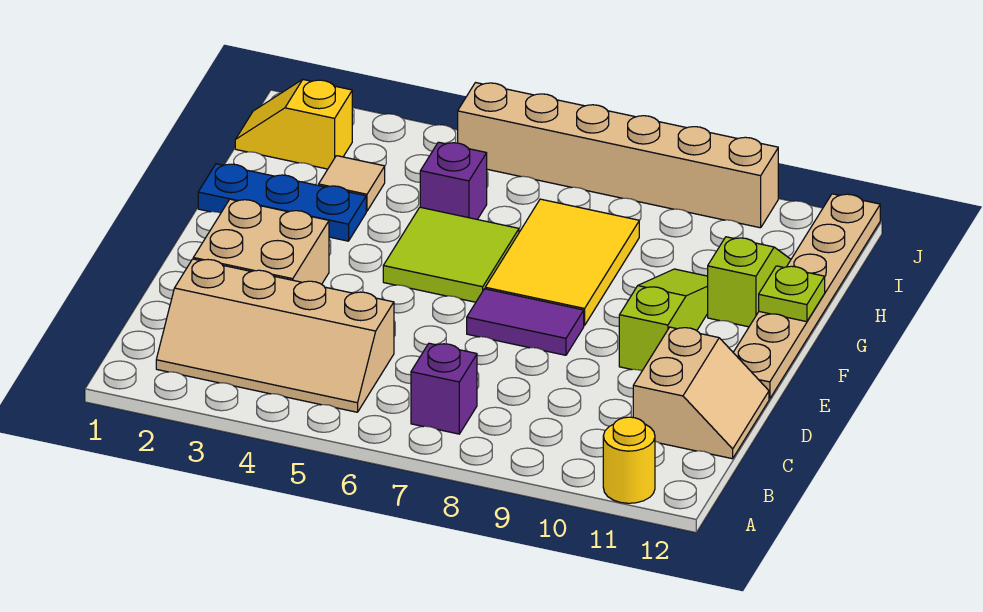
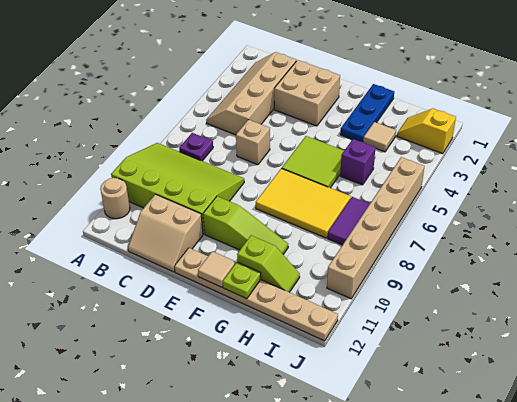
none -> lime slope A8:D10 level 1 top 10
yellow round brick A11 level 1 -> tan round brick A11 level 1
purple brick B7 level 1 -> purple plate B7 level 1
none -> tan brick D6 level 1
purple tile E7:E8 level 1 -> purple tile I7:I8 level 1
none -> tan tile F12 level 2
yellow slope I1:I2 level 1 top 2 -> yellow slope I2:J2 level 1 top J

